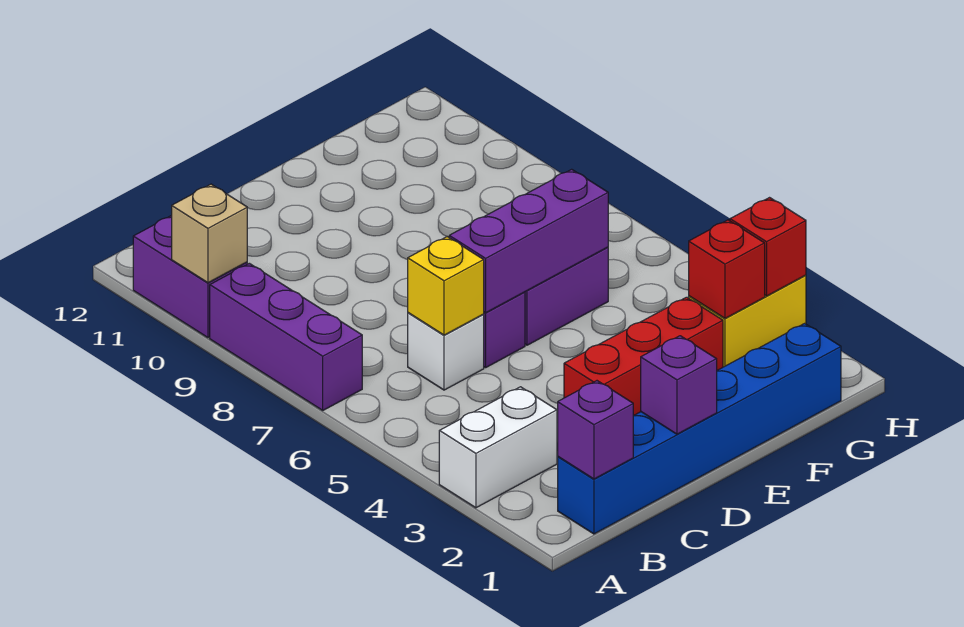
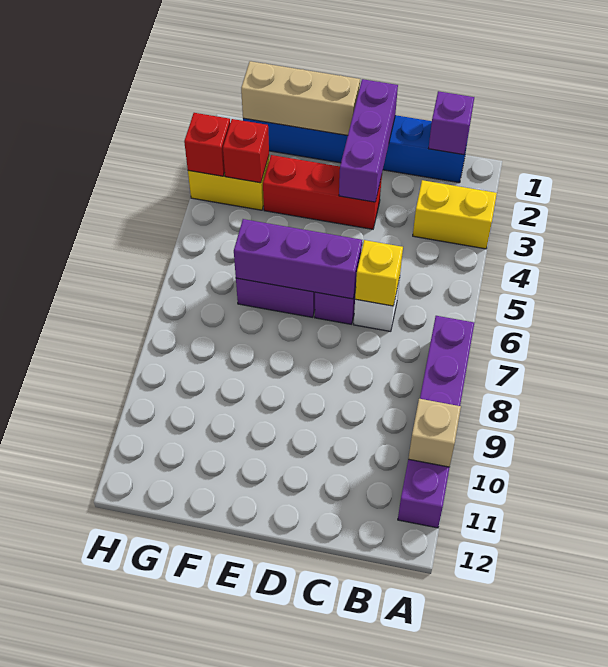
white brick A3:B3 level 1 -> yellow brick A3:B3 level 1
purple brick D1 level 2 -> purple brick D1:D3 level 2
none -> tan brick E1:G1 level 2

